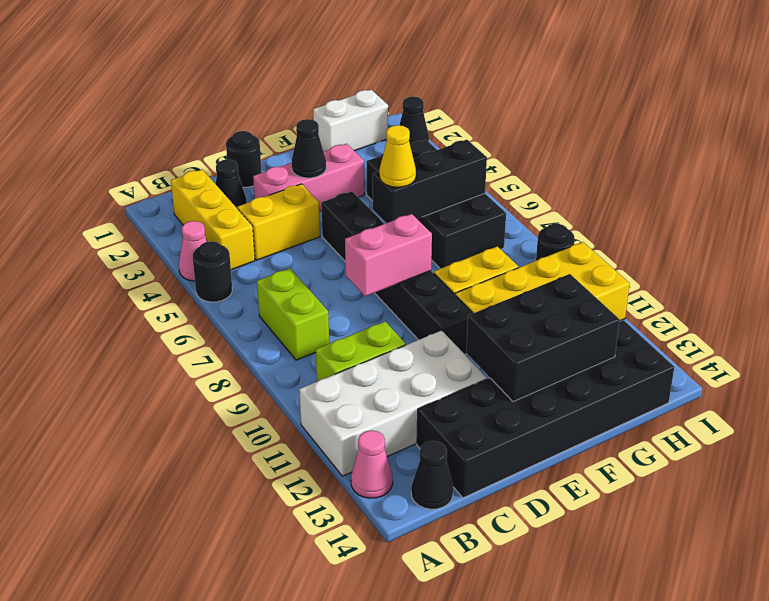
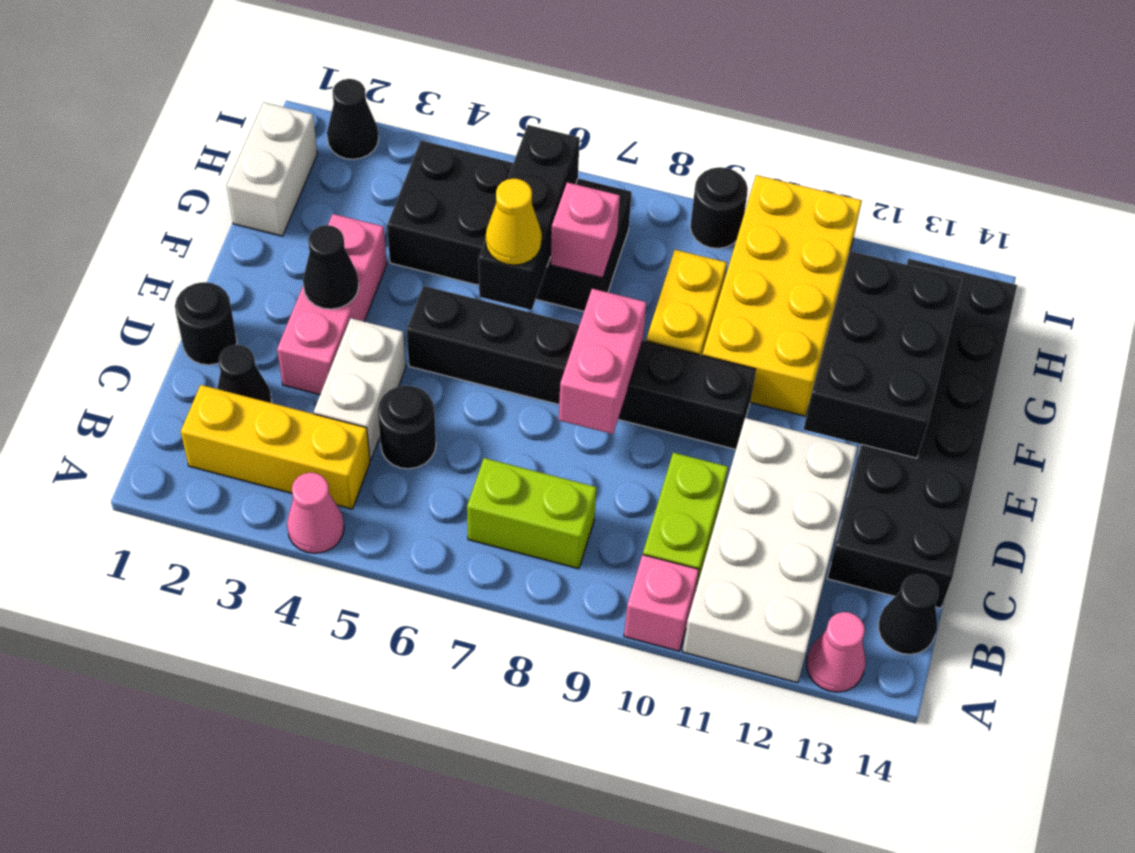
black round brick A5 level 1 -> black round brick C5 level 1
none -> pink brick A10 level 1
yellow brick C4:D4 level 1 -> white brick C4:D4 level 1
none -> pink brick G7 level 2

